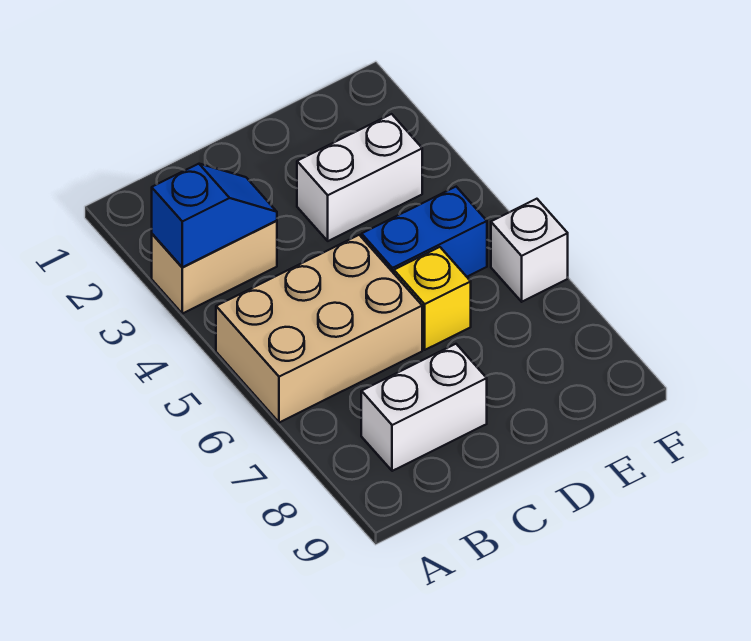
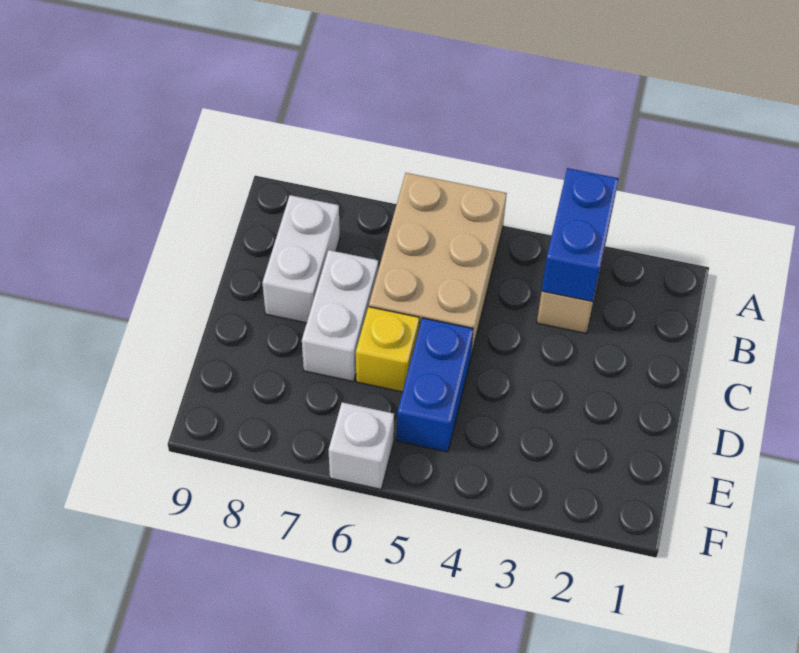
blue slope A3:B3 level 2 top A -> blue brick A3:B3 level 2
white brick D3:E3 level 1 -> white brick C7:D7 level 1

